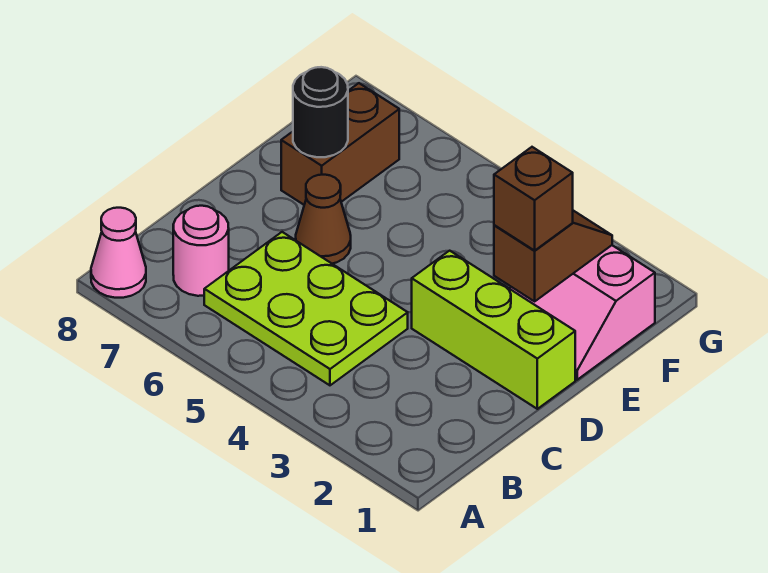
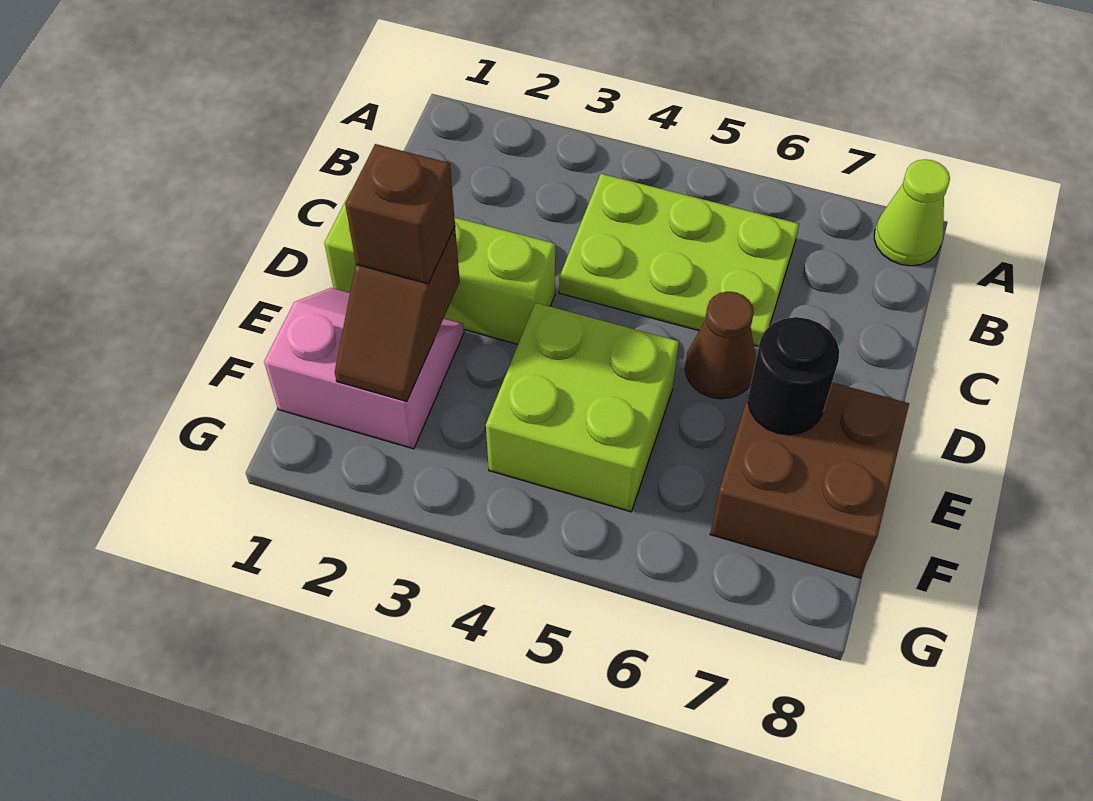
pink cone A8 level 1 -> lime cone A8 level 1
pink round brick B7 level 1 -> none
none -> lime brick E4:F5 level 1
brown brick E7:F7 level 1 -> brown brick E7:F8 level 1

